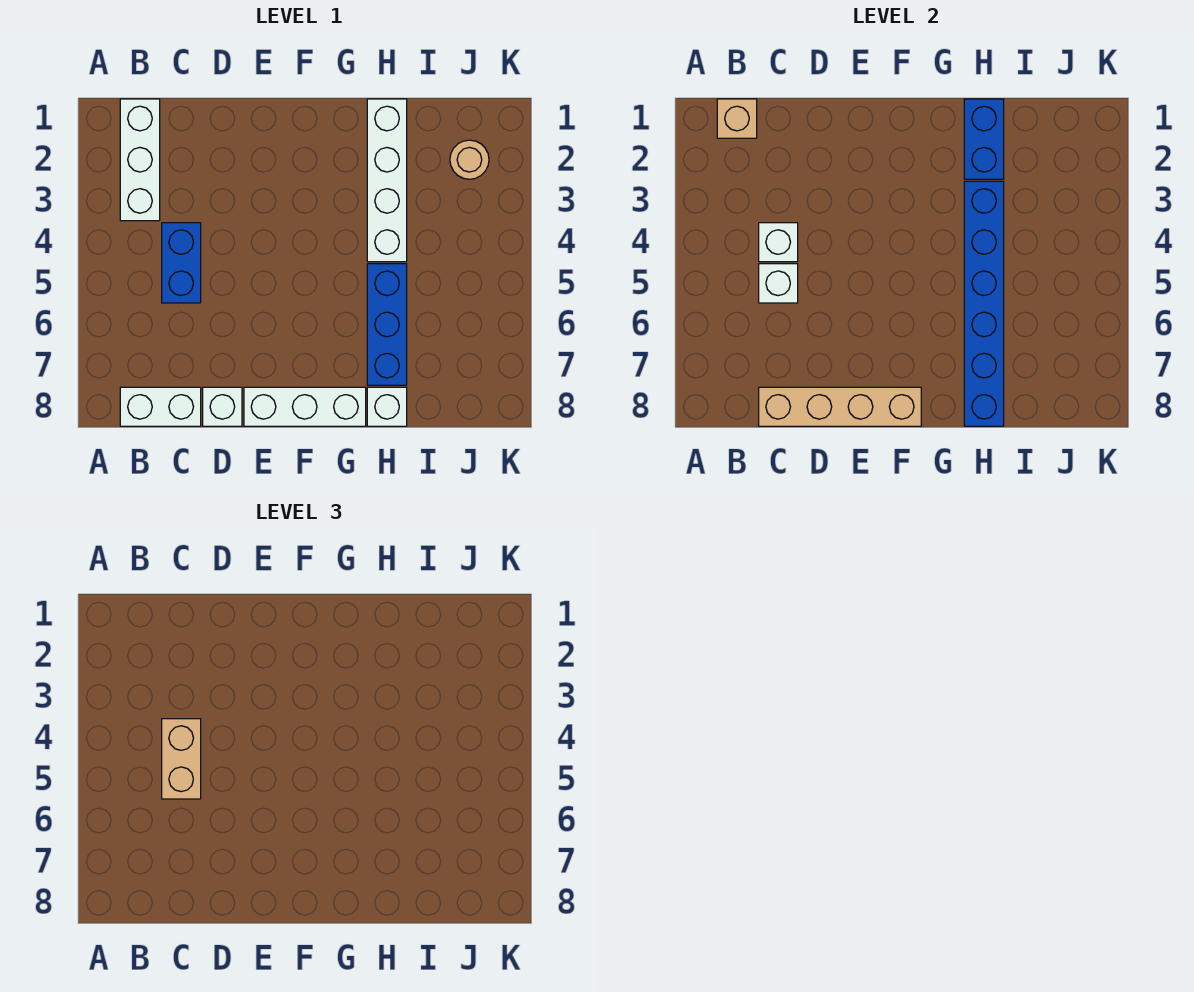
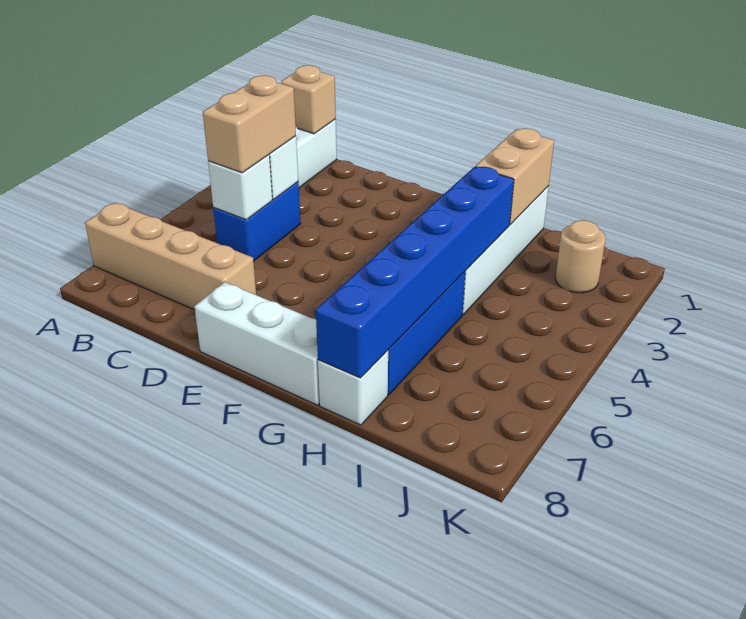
white brick B8:C8 level 1 -> none
tan brick C8:F8 level 2 -> tan brick A7:D7 level 1
white brick D8 level 1 -> none
blue brick H1:H2 level 2 -> tan brick H1:H2 level 2

